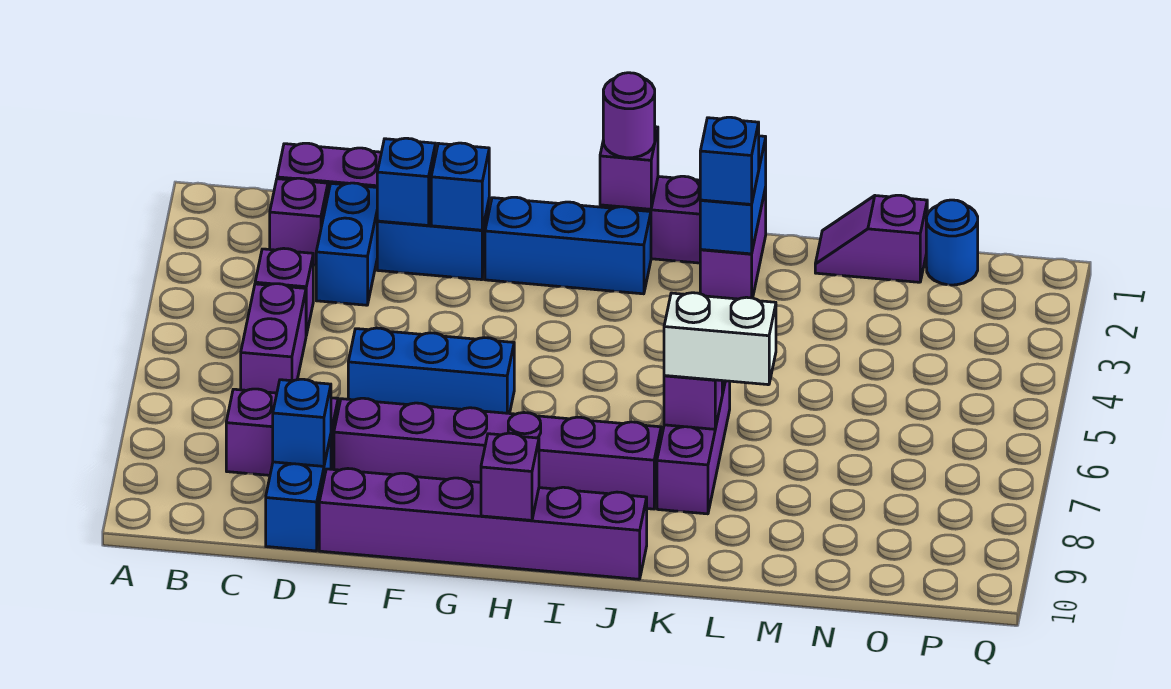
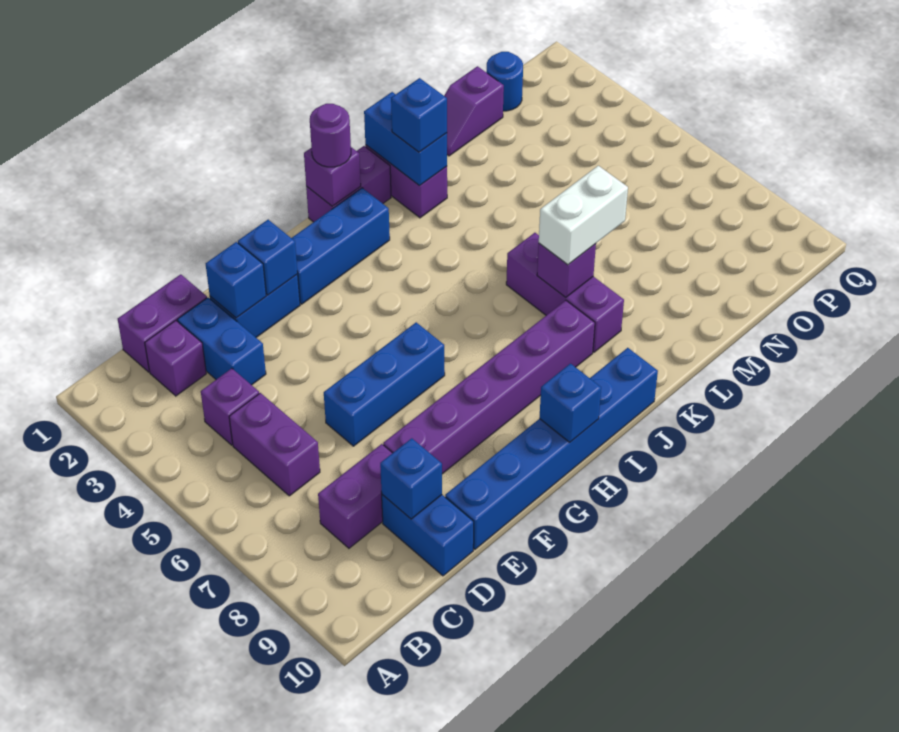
purple brick E10:J10 level 1 -> blue brick E10:J10 level 1
purple brick H10 level 2 -> blue brick H10 level 2

